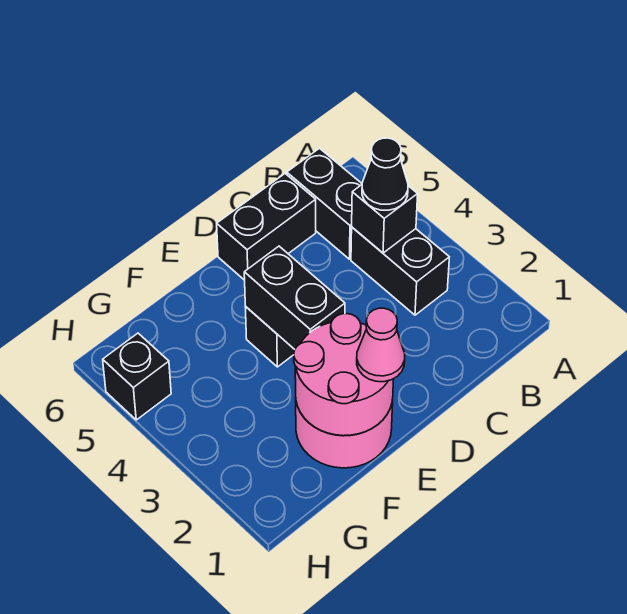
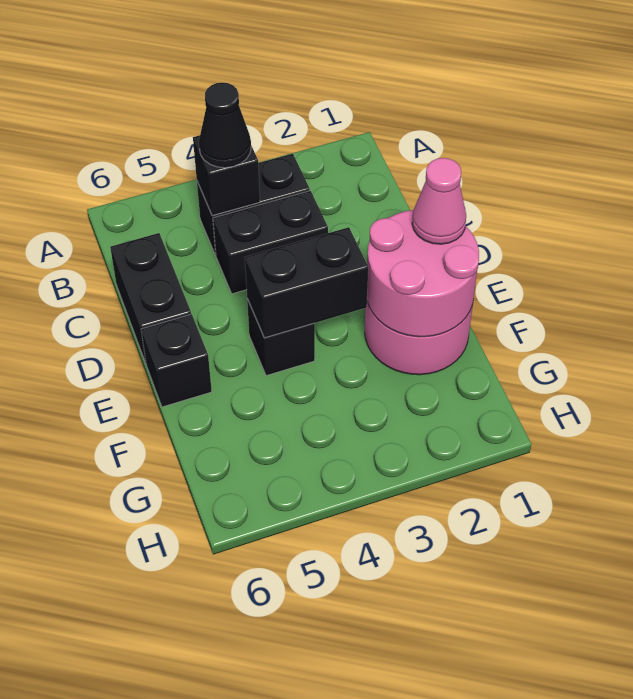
black brick B5:B6 level 1 -> black brick C3:C4 level 1
black brick H5 level 1 -> black brick E6 level 1

